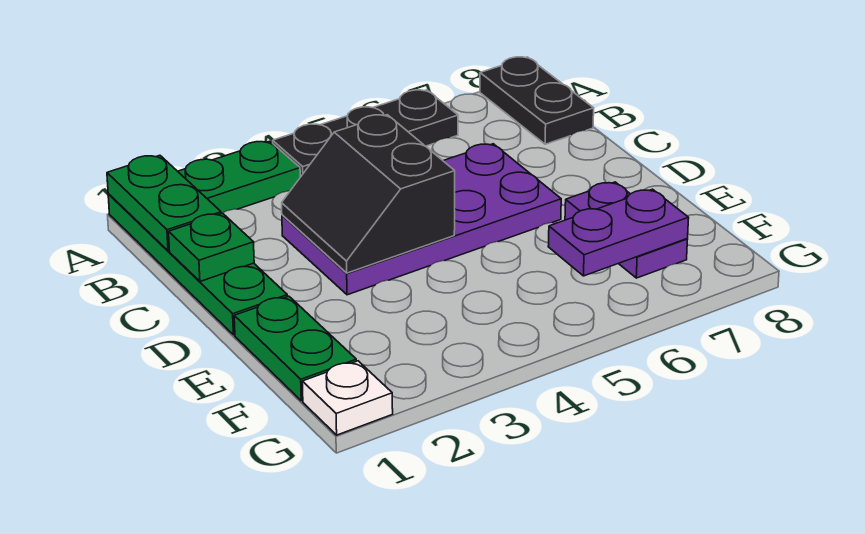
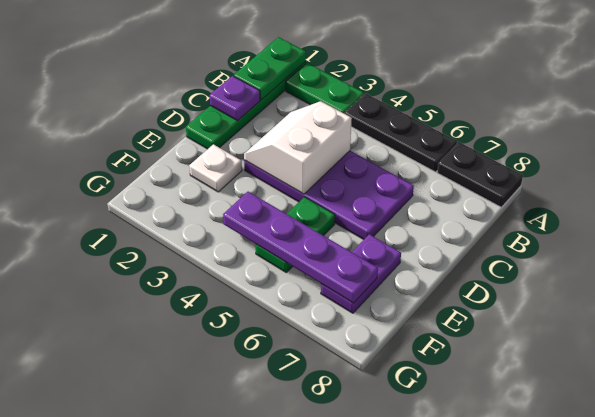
black plate A8:B8 level 1 -> black plate A7:A8 level 1
green plate C1 level 2 -> purple plate C1 level 2
black slope C3:D4 level 2 top 4 -> white slope C3:D4 level 2 top 4
green plate E1:F1 level 1 -> green plate E5:F5 level 1
purple plate F6:F7 level 2 -> purple plate F4:F7 level 2
white plate G1 level 1 -> white plate E2 level 1

